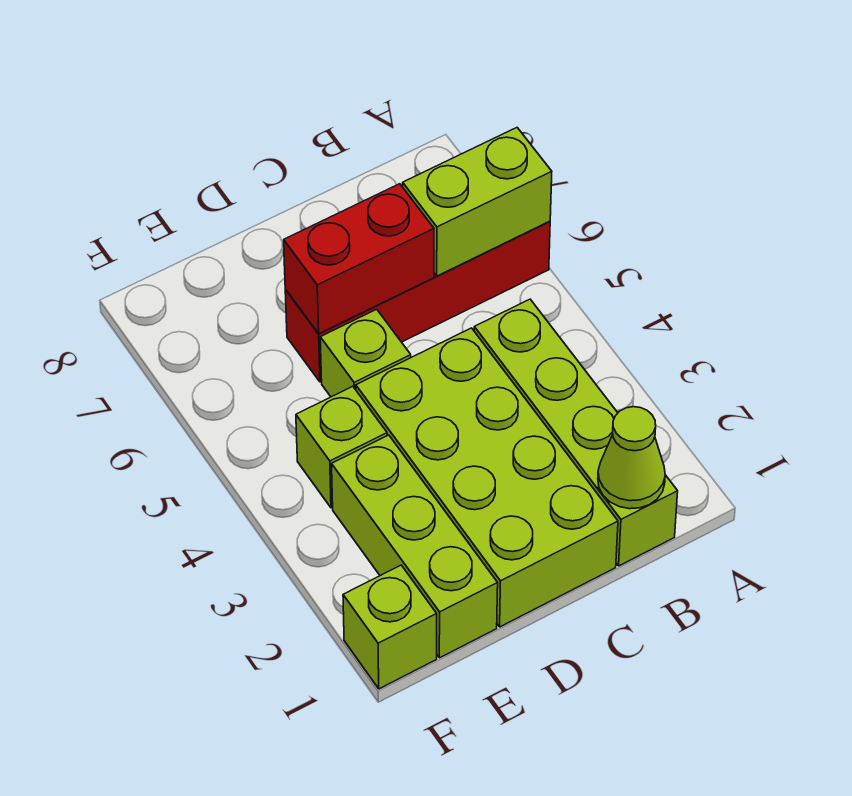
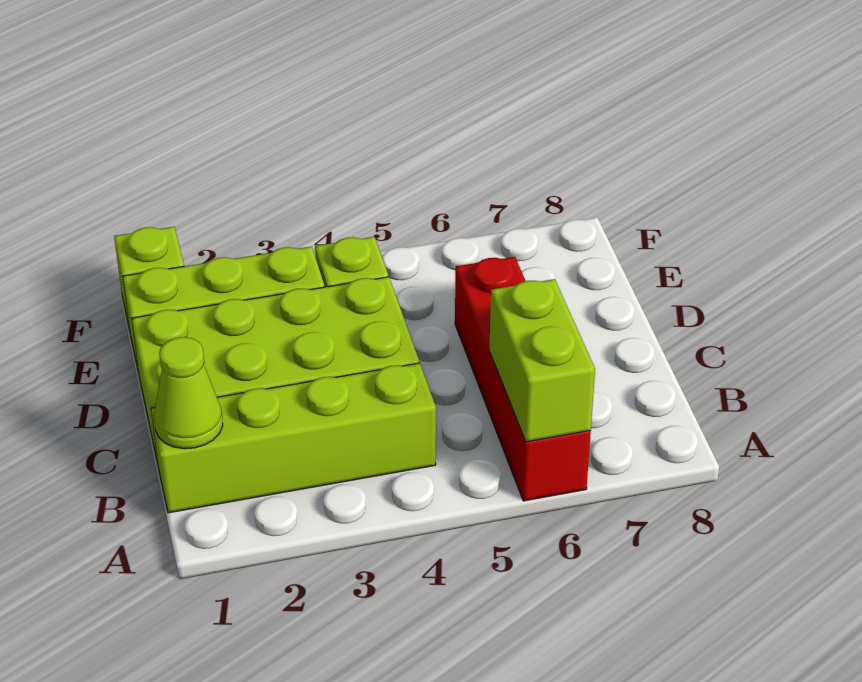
red brick C6:D6 level 2 -> none
lime brick D5 level 1 -> none

